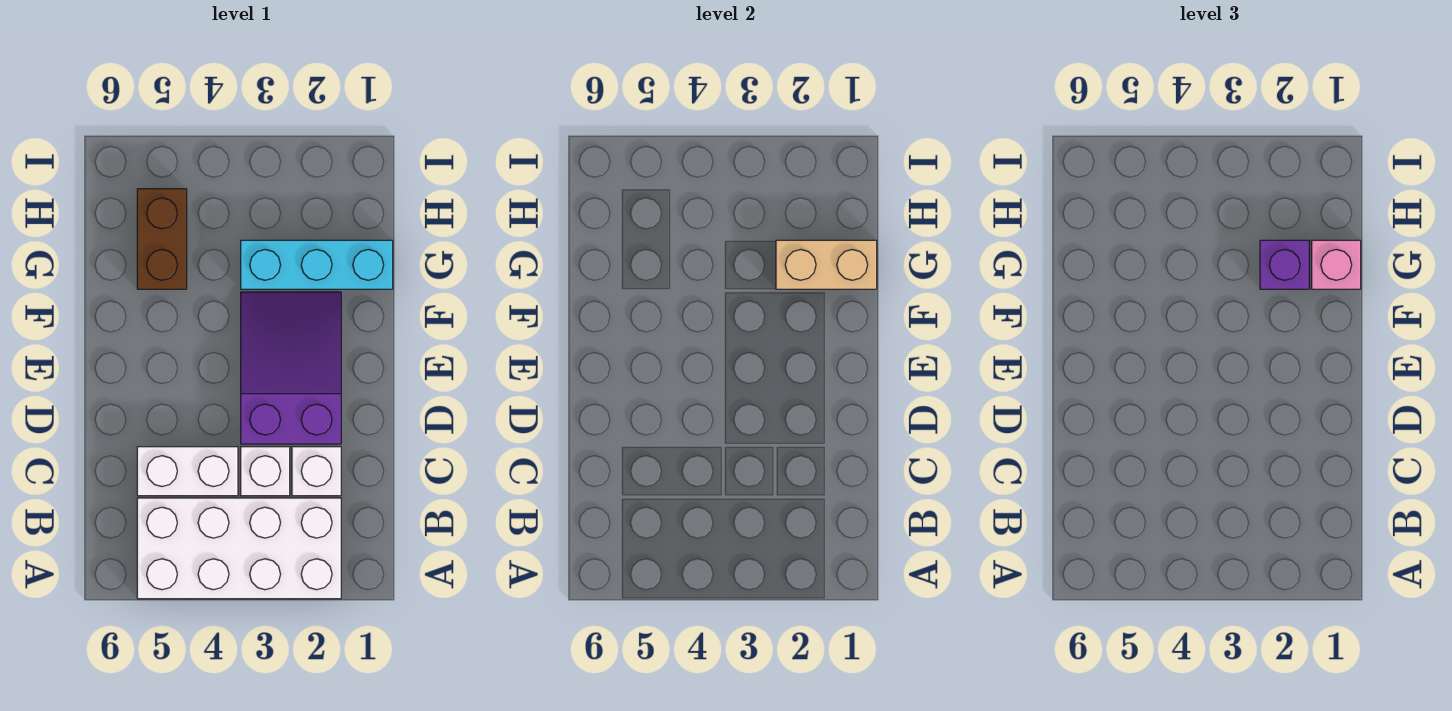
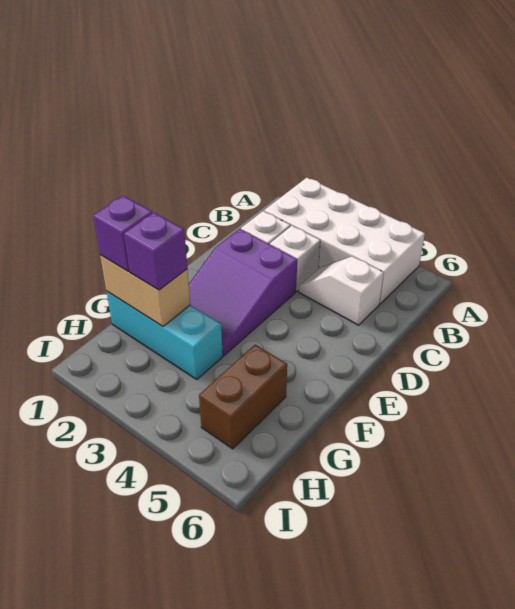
white brick C4:C5 level 1 -> white slope C4:C5 level 1 top 5
pink brick G1 level 3 -> purple brick G1 level 3

